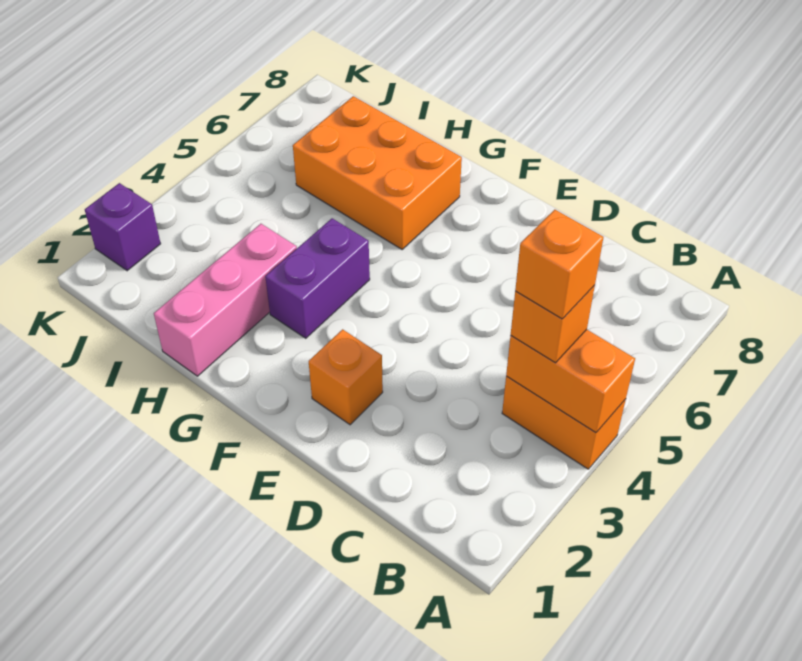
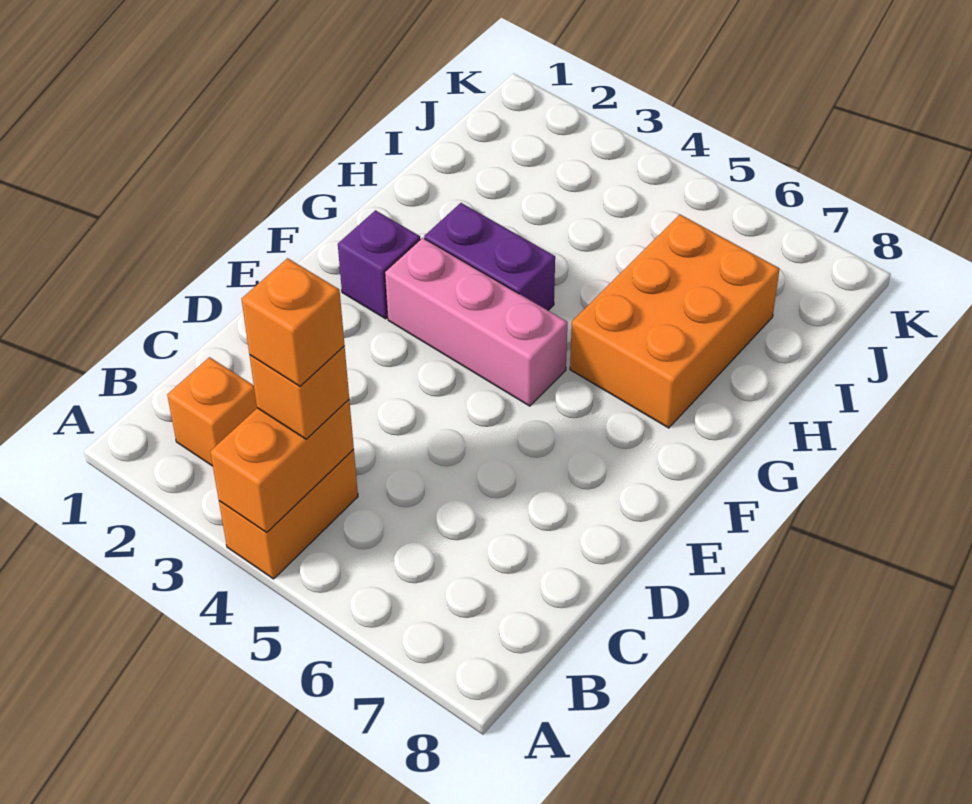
orange brick E2 level 1 -> orange brick B2 level 1
pink brick H1:H3 level 1 -> pink brick F3:F5 level 1
purple brick K2 level 1 -> purple brick F2 level 1

